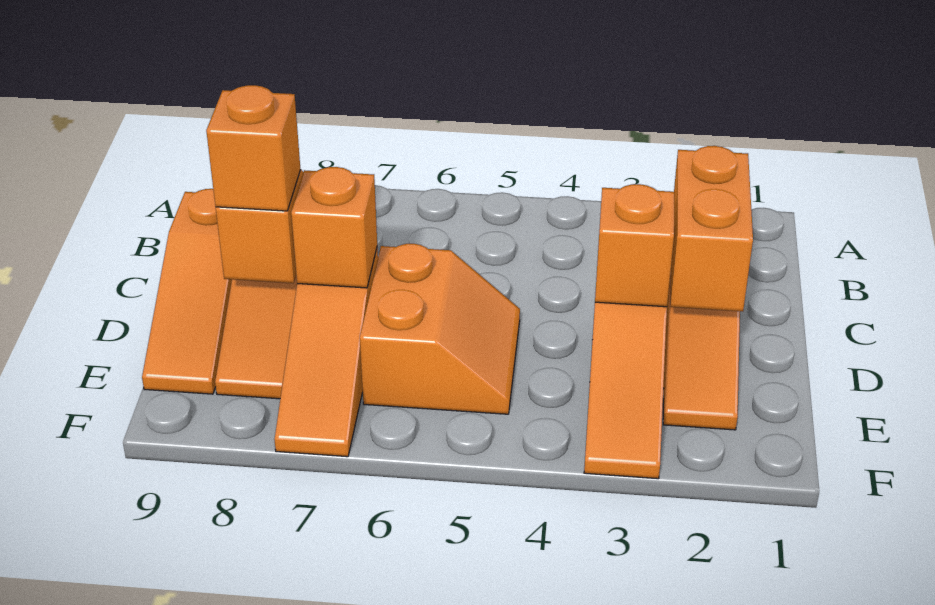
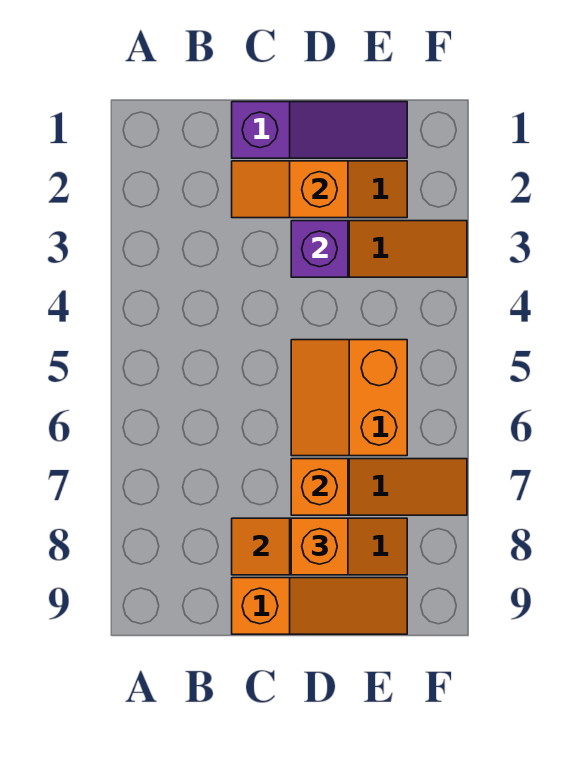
none -> purple slope C1:E1 level 1 top C
orange brick C2:D2 level 2 -> orange slope C2:D2 level 2 top D
orange brick D3 level 2 -> purple brick D3 level 2
orange slope D5:E6 level 1 top 6 -> orange slope D5:E6 level 1 top E

